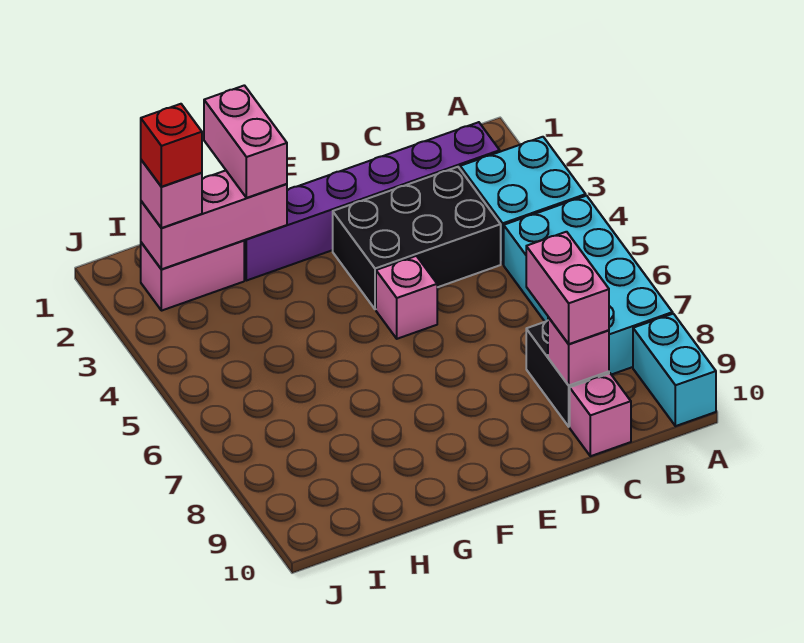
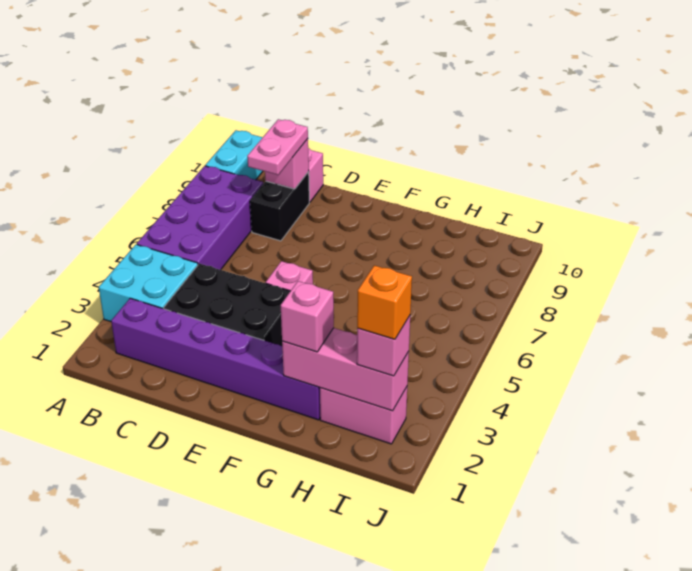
cyan brick A5:B8 level 1 -> purple brick A5:B8 level 1
pink brick C8:C9 level 3 -> pink plate C8:C9 level 3
pink brick G1:G2 level 3 -> pink brick G2 level 3
red brick I2 level 4 -> orange brick I2 level 4

